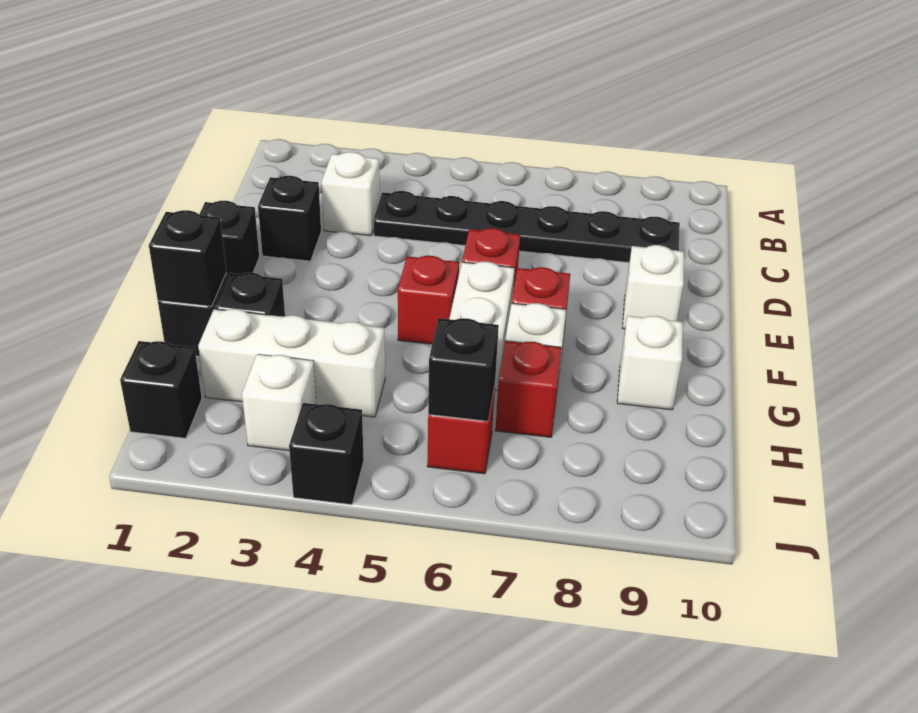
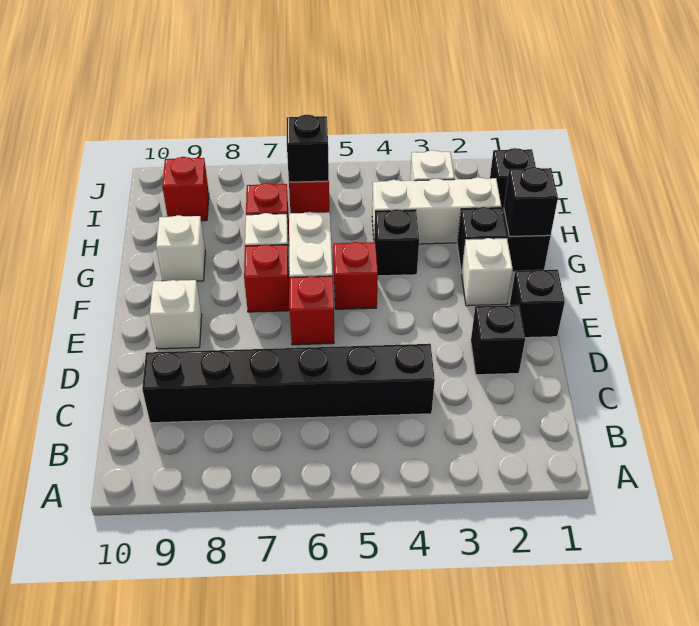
white brick C3 level 1 -> white brick F2 level 1
black plate C4:C9 level 1 -> black brick C4:C9 level 1
none -> red brick I9 level 1
black brick J4 level 1 -> black brick G4 level 1

